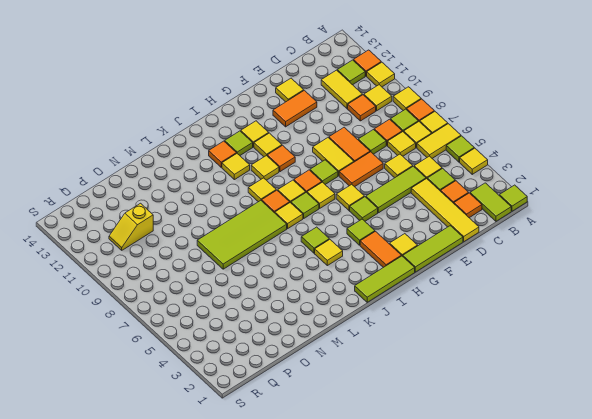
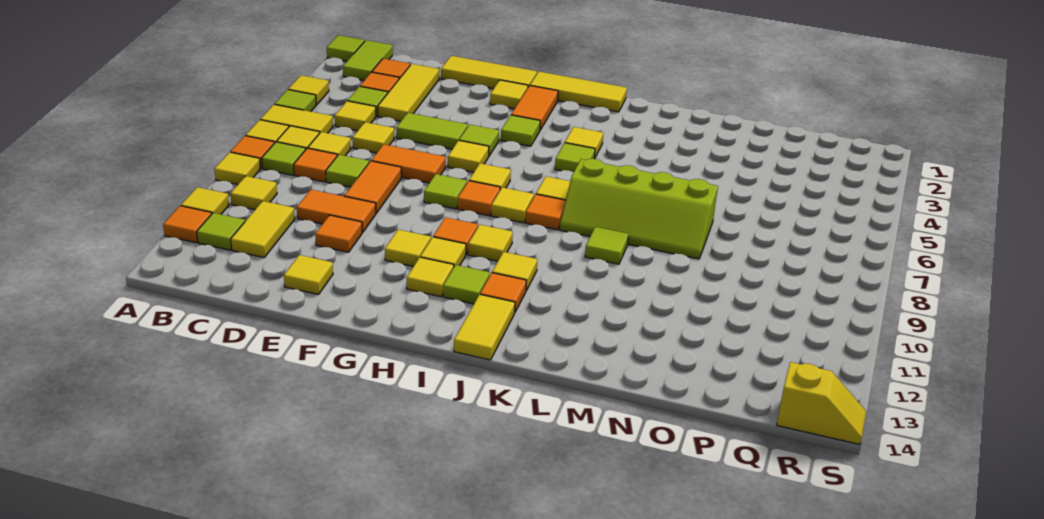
orange tile C10 level 1 -> orange tile E11 level 1
yellow tile D1:D4 level 1 -> yellow tile D2:D4 level 1
lime tile D5:F5 level 1 -> lime tile E5:F5 level 1
lime tile E1:G1 level 1 -> yellow tile E1:G1 level 1
orange tile E12:F12 level 1 -> orange tile D10:E10 level 1
yellow tile F8:F9 level 1 -> yellow tile J13:J14 level 1
lime tile H1:J1 level 1 -> yellow tile H1:J1 level 1
lime tile I7 level 1 -> lime tile L9 level 1
yellow tile J9 level 1 -> yellow tile G11 level 1
lime tile K7:N8 level 1 -> lime slope K7:N8 level 1 top 7
yellow slope P11:Q11 level 1 top P -> yellow slope R14:S14 level 1 top R

